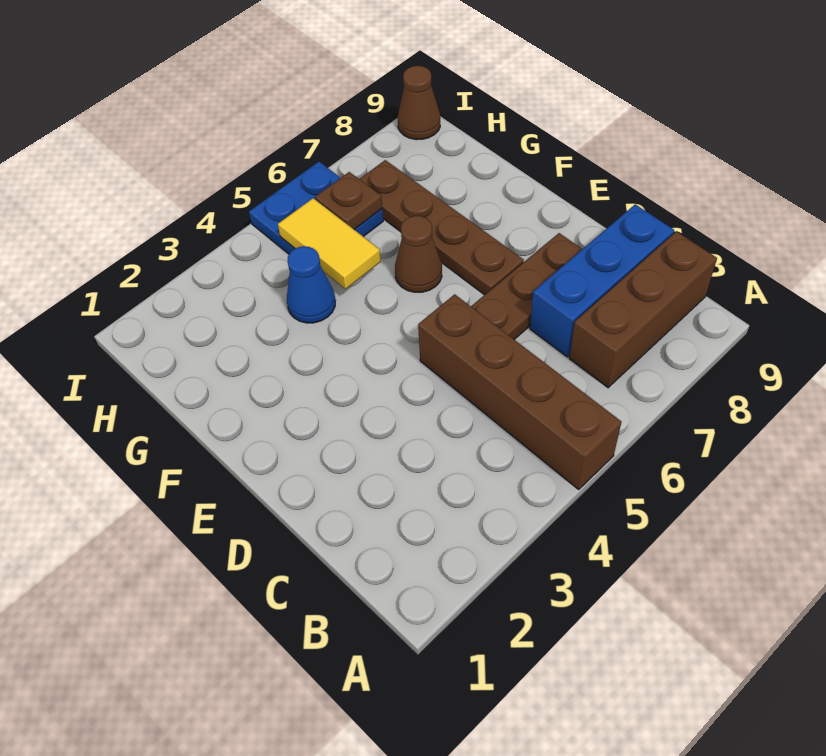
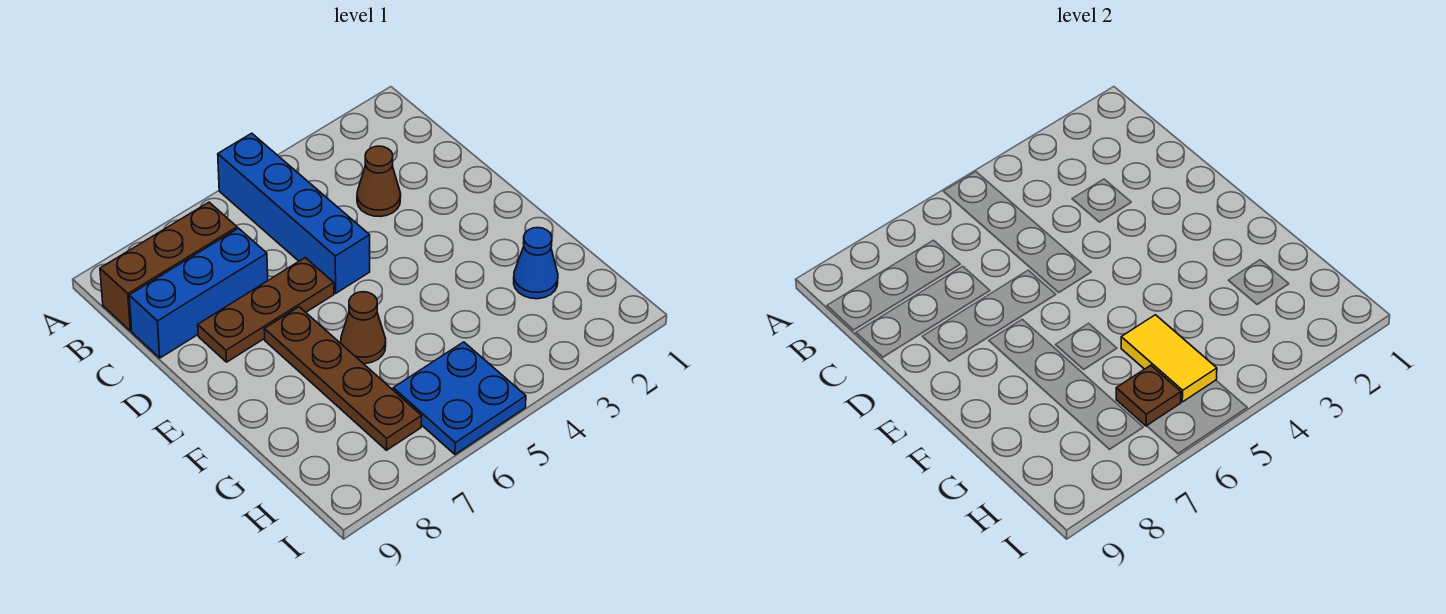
brown brick A5:D5 level 1 -> blue brick A5:D5 level 1
blue cone G4 level 1 -> blue cone G2 level 1
brown cone I9 level 1 -> brown cone C3 level 1

